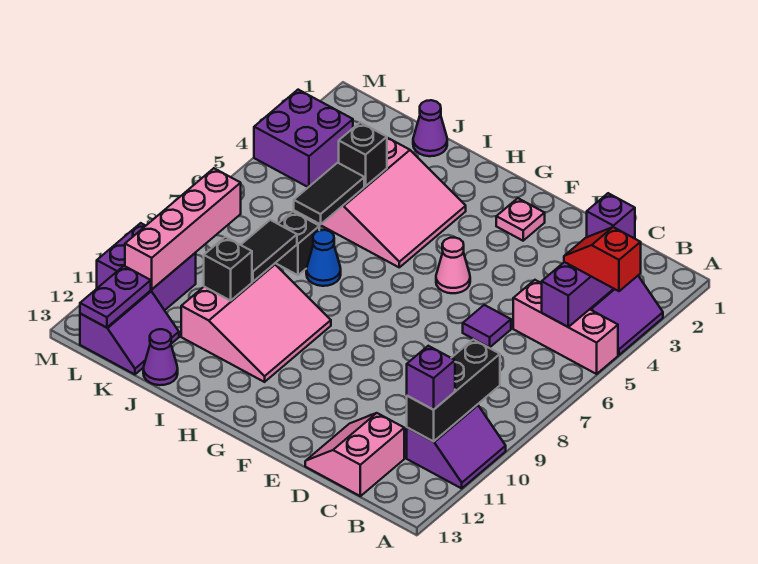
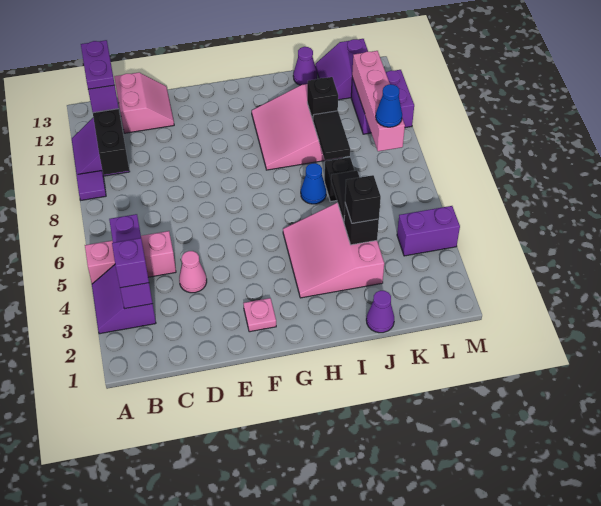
red slope A4:B4 level 3 top A -> none
purple tile D6 level 1 -> purple tile A9 level 1
pink cone F5 level 1 -> pink cone D4 level 1
none -> black brick J4 level 3
purple brick L3:M4 level 1 -> purple brick L4:M4 level 1
none -> blue cone L8 level 3
purple plate L12:L13 level 2 -> purple plate B11:B12 level 4

